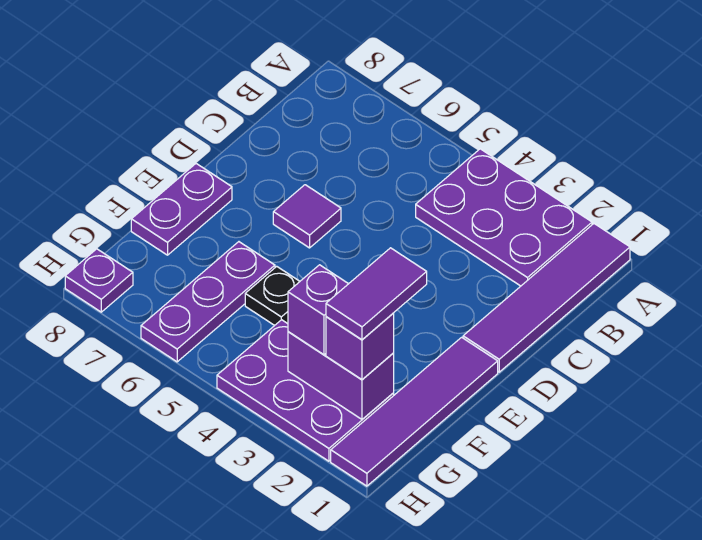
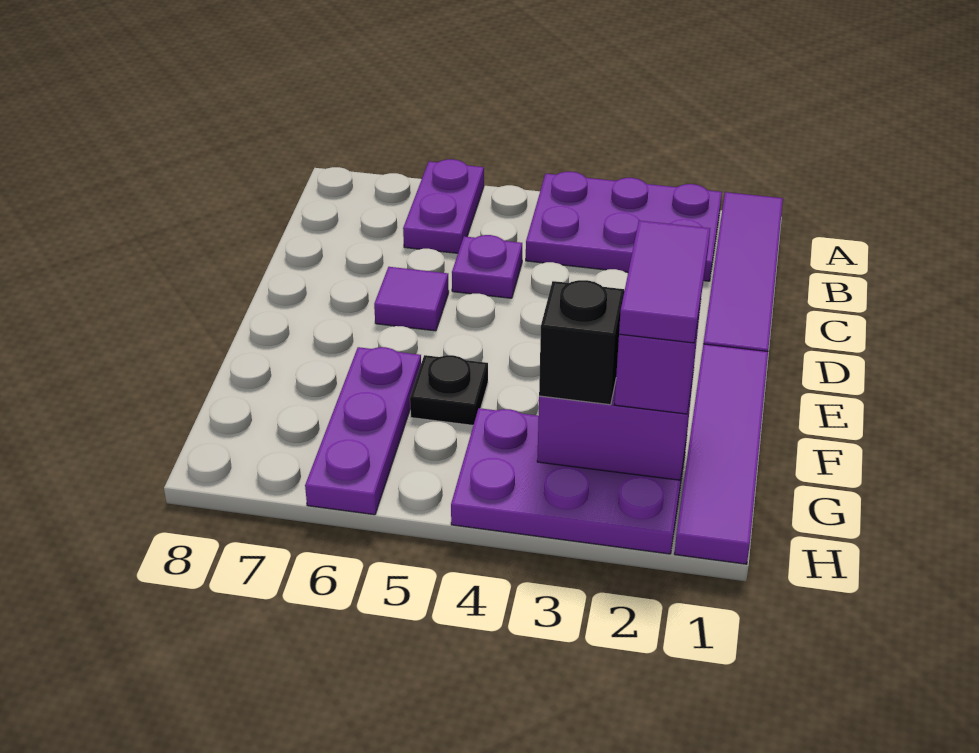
purple plate E8:F8 level 1 -> purple plate A6:B6 level 1
purple brick G3 level 3 -> black brick G3 level 3
purple plate H8 level 1 -> purple plate C5 level 1

